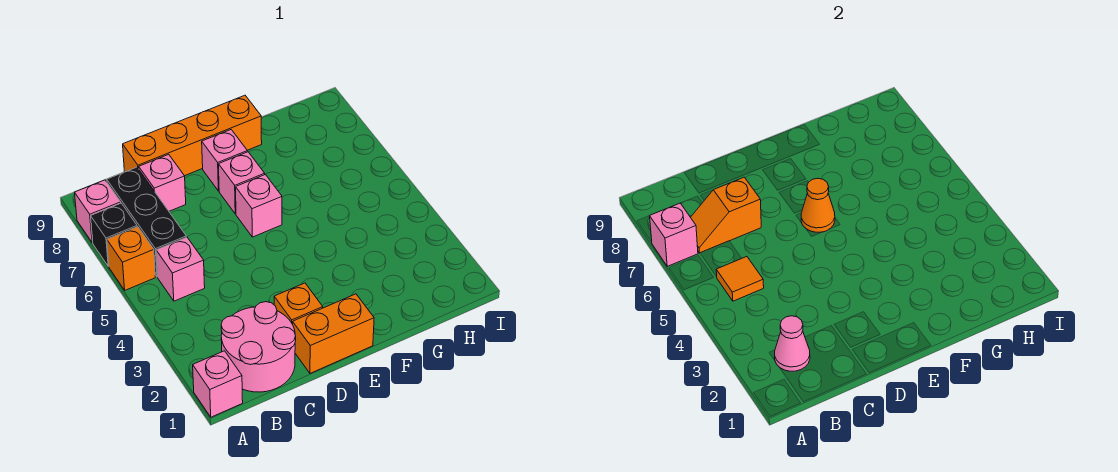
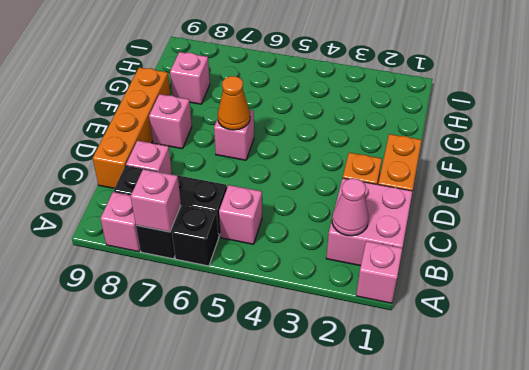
orange brick A6 level 1 -> black brick A6 level 1
pink round brick B1:C2 level 1 -> pink brick B1:C2 level 1
orange tile B5 level 2 -> none
orange slope B7:C7 level 2 top C -> none
pink brick E7 level 1 -> pink brick G8 level 1

